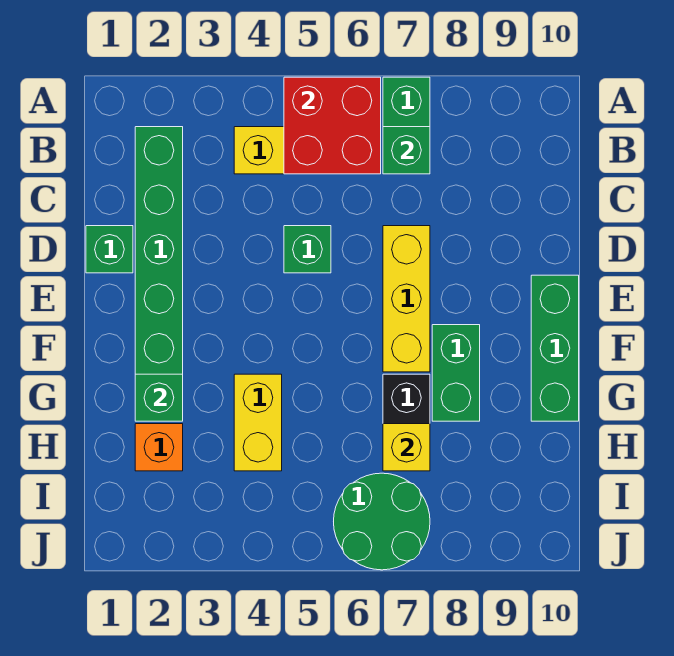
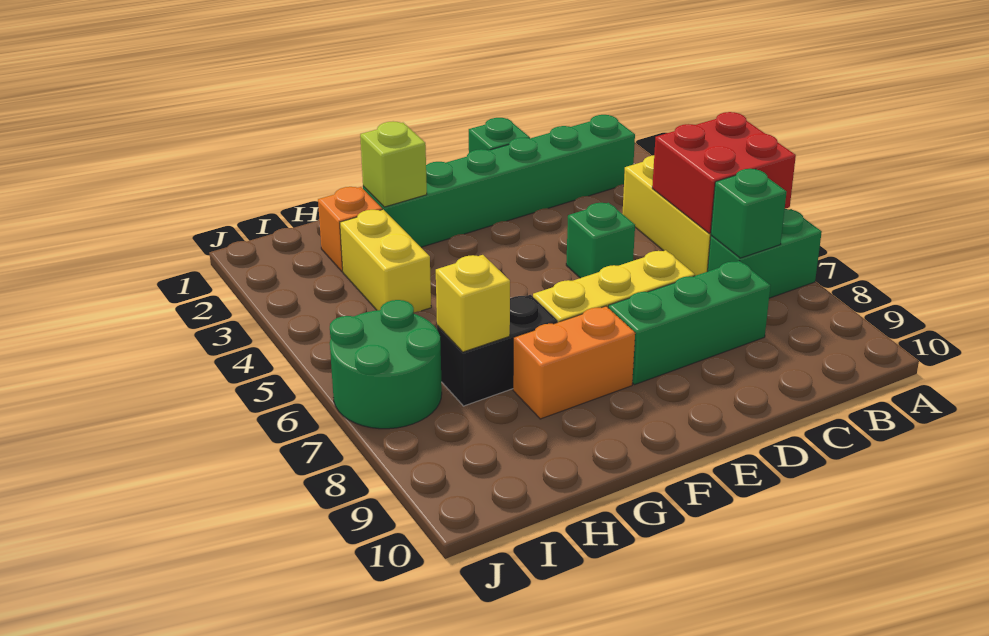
green brick E10:G10 level 1 -> green brick C8:E8 level 1
green brick F8:G8 level 1 -> orange brick F8:G8 level 1
green brick G2 level 2 -> lime brick G2 level 2
yellow brick G4:H4 level 1 -> yellow brick H3:H4 level 1

